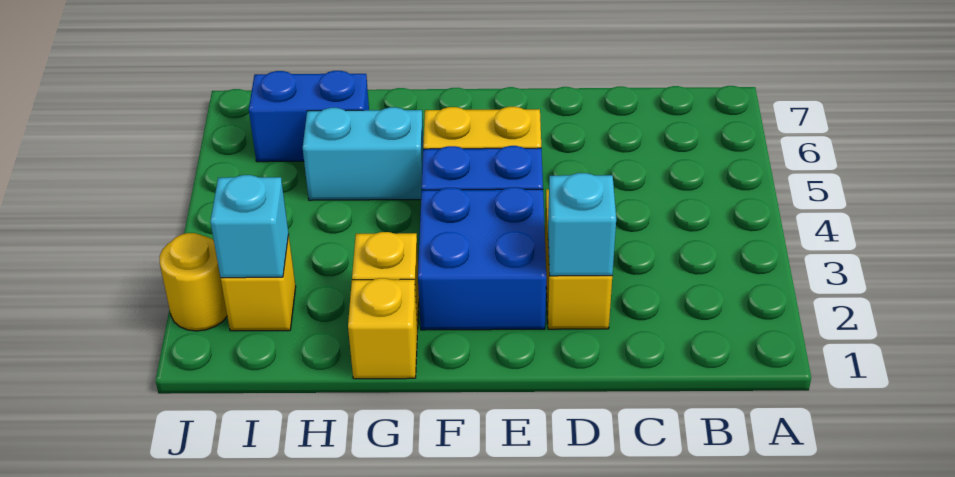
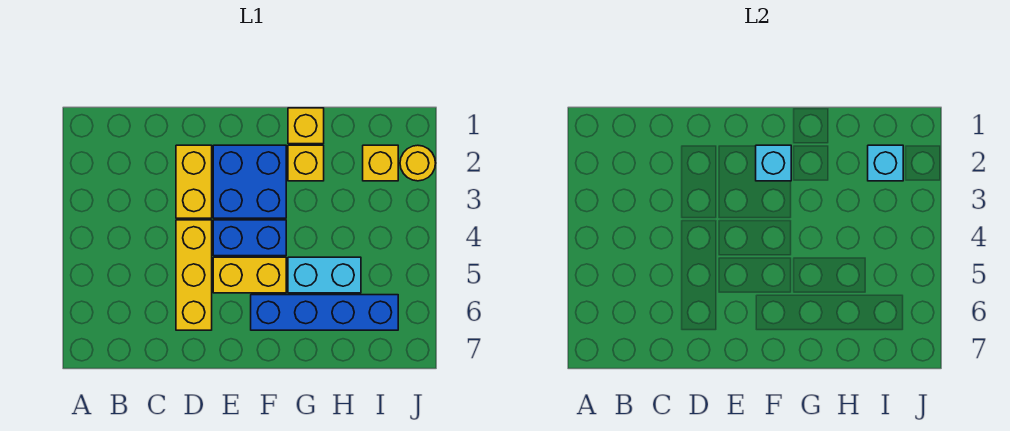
cyan brick D2 level 2 -> cyan brick F2 level 2
none -> yellow brick D4:D6 level 1
blue brick H6:I6 level 1 -> blue brick F6:I6 level 1

